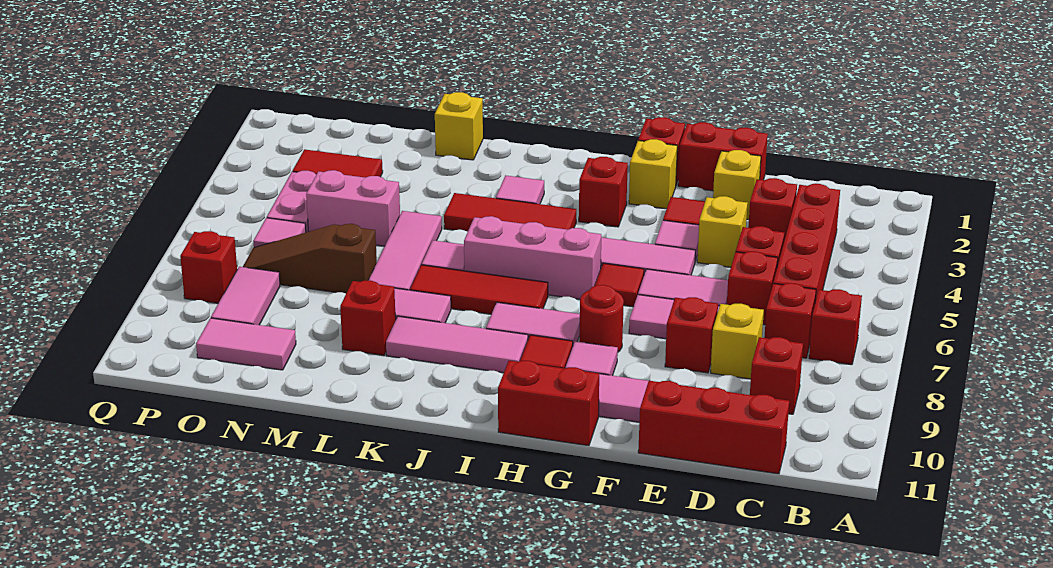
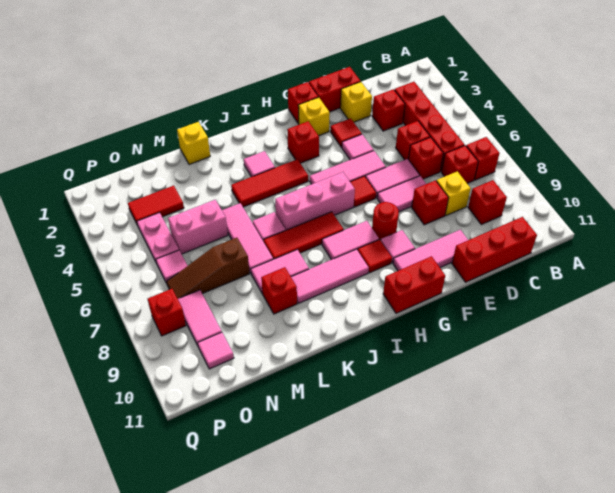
yellow brick E4 level 1 -> none
pink tile N10:O10 level 1 -> pink tile O10 level 1

